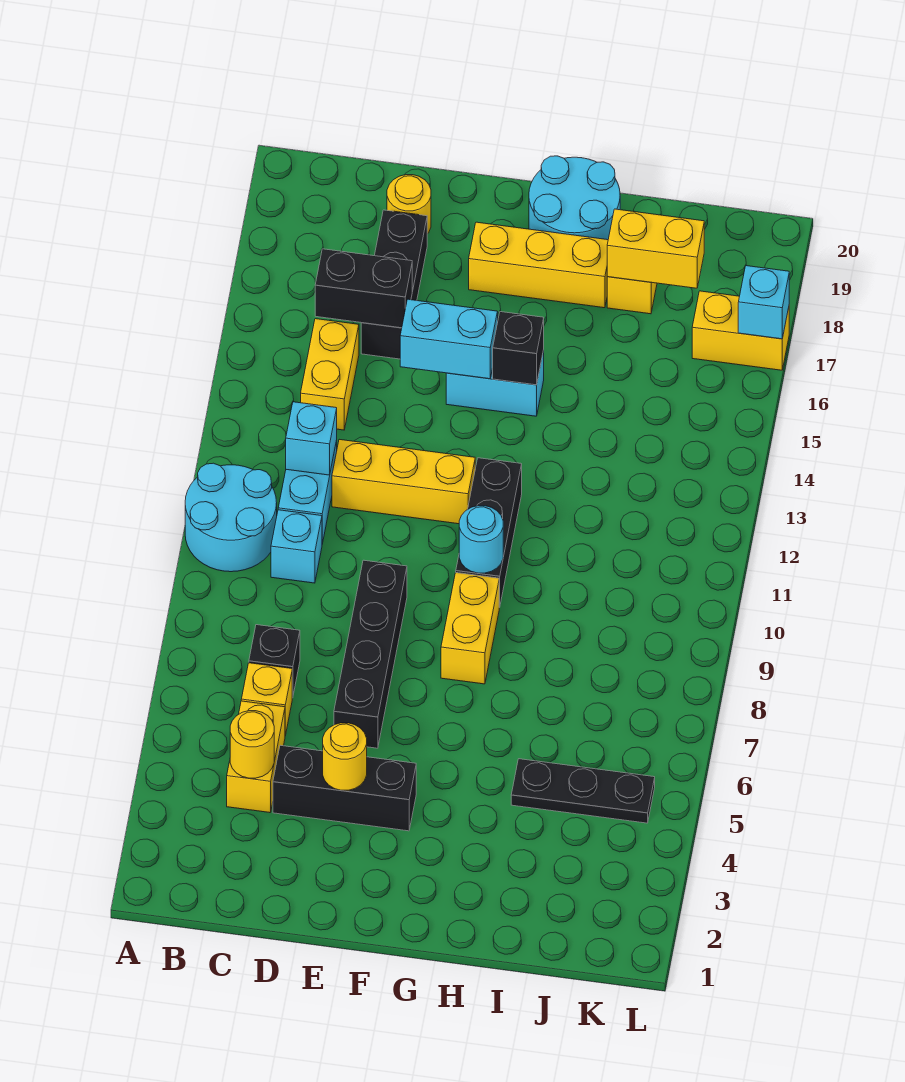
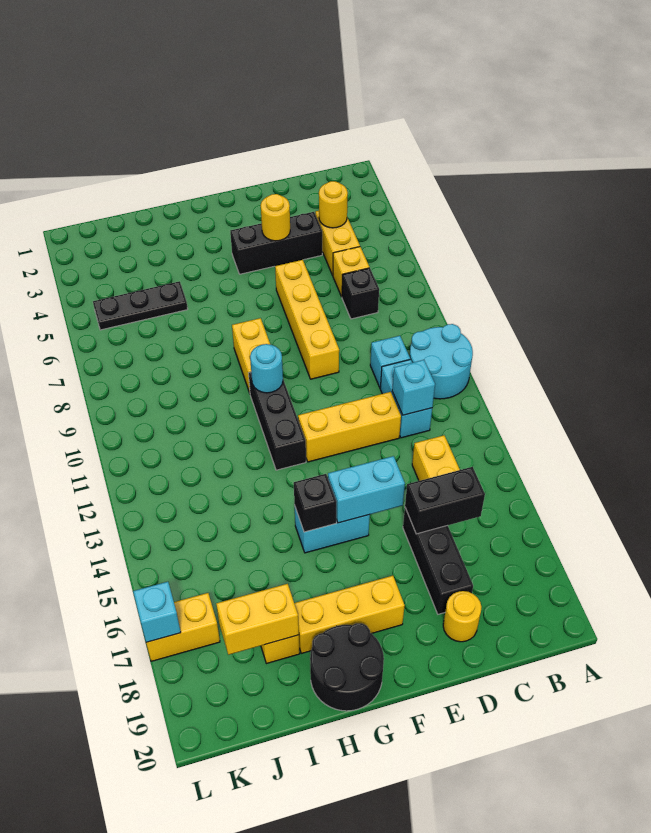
black brick E6:E9 level 1 -> yellow brick E6:E9 level 1
cyan round brick G19:H20 level 1 -> black round brick G19:H20 level 1

